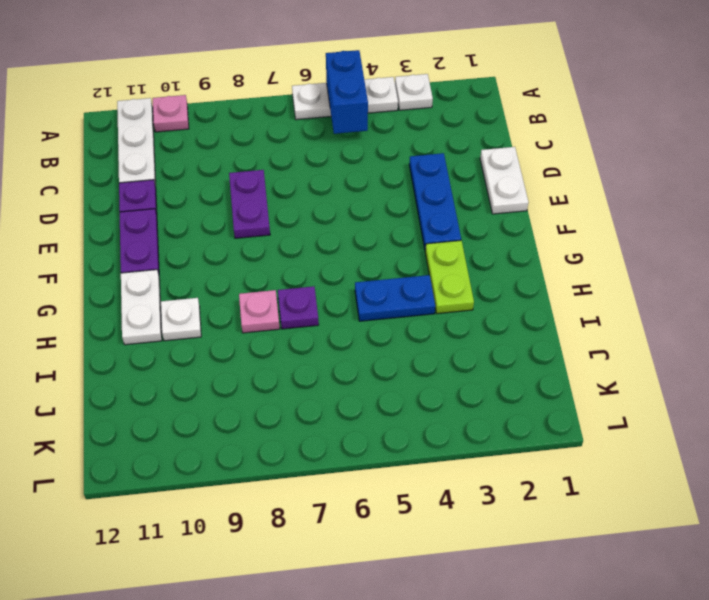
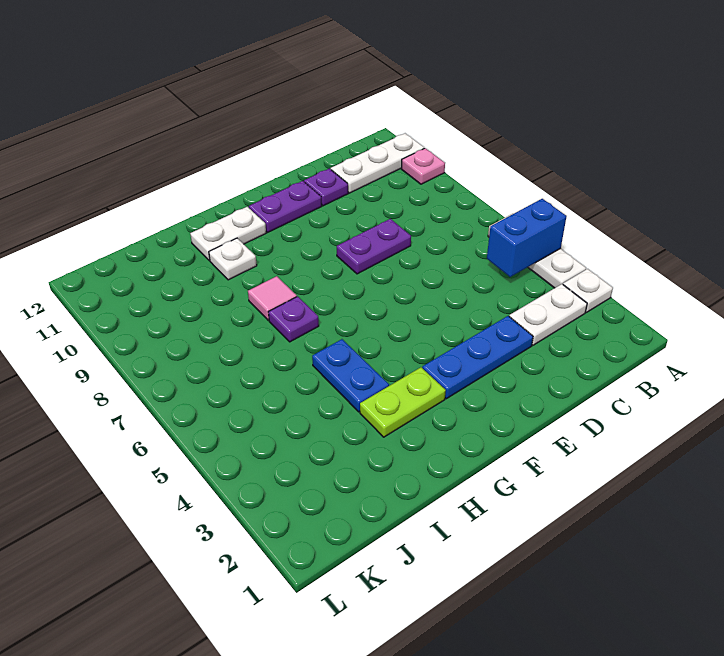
white plate D1:E1 level 1 -> white plate B3:C3 level 1
pink plate H8 level 1 -> pink tile H8 level 1

